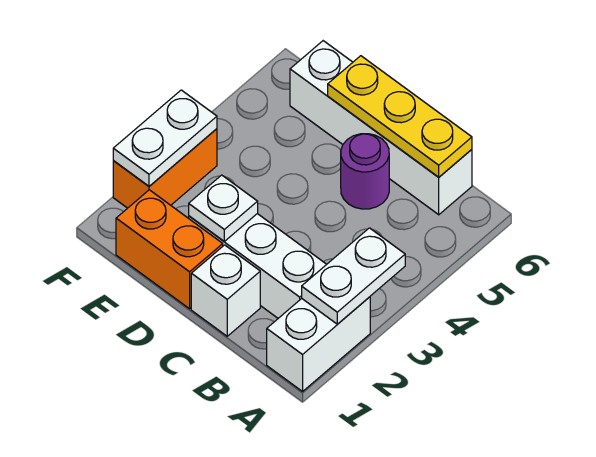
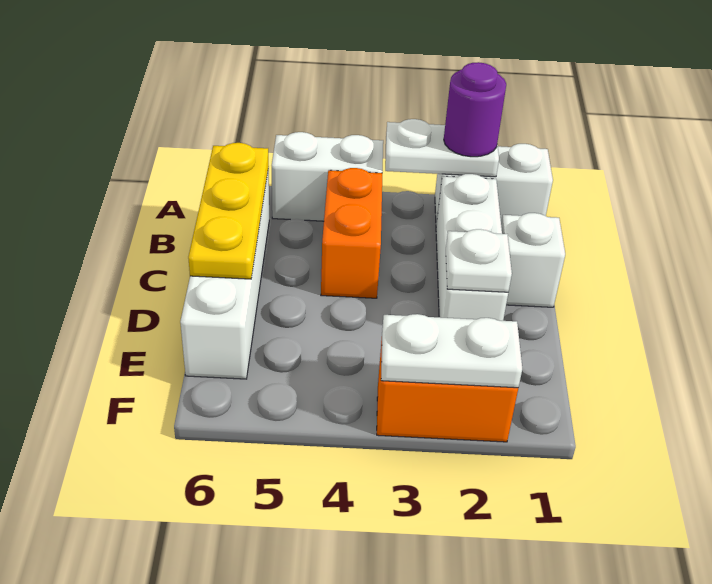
none -> white brick A4:A5 level 1
purple round brick C5 level 1 -> purple round brick A2 level 3
orange brick D1:E1 level 1 -> orange brick B4:C4 level 1

